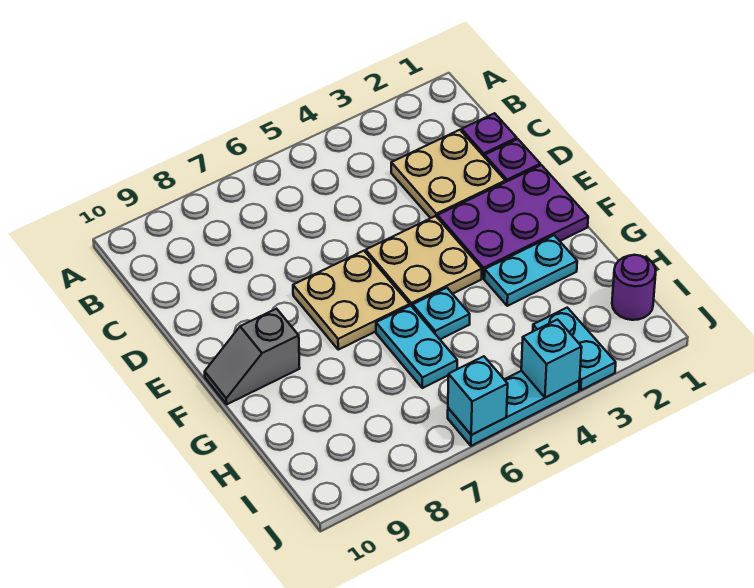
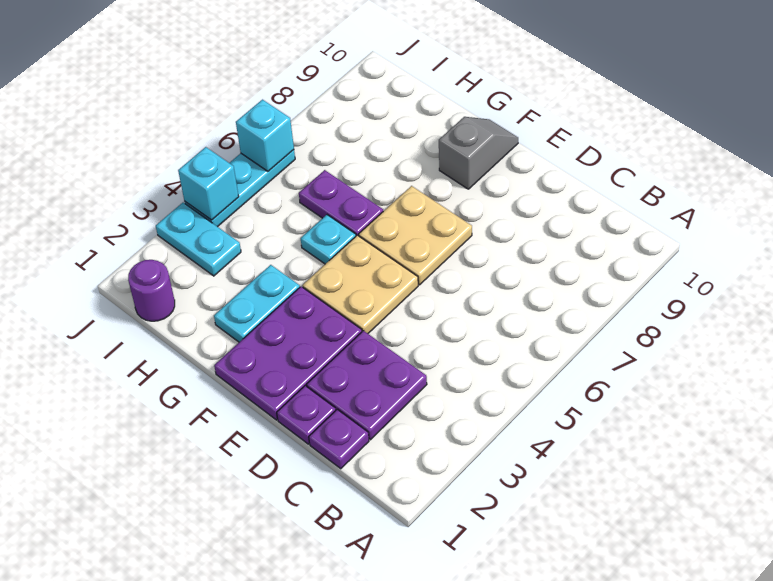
tan plate C2:D3 level 1 -> purple plate C2:D3 level 1
cyan plate G6:H6 level 1 -> purple plate G6:H6 level 1

